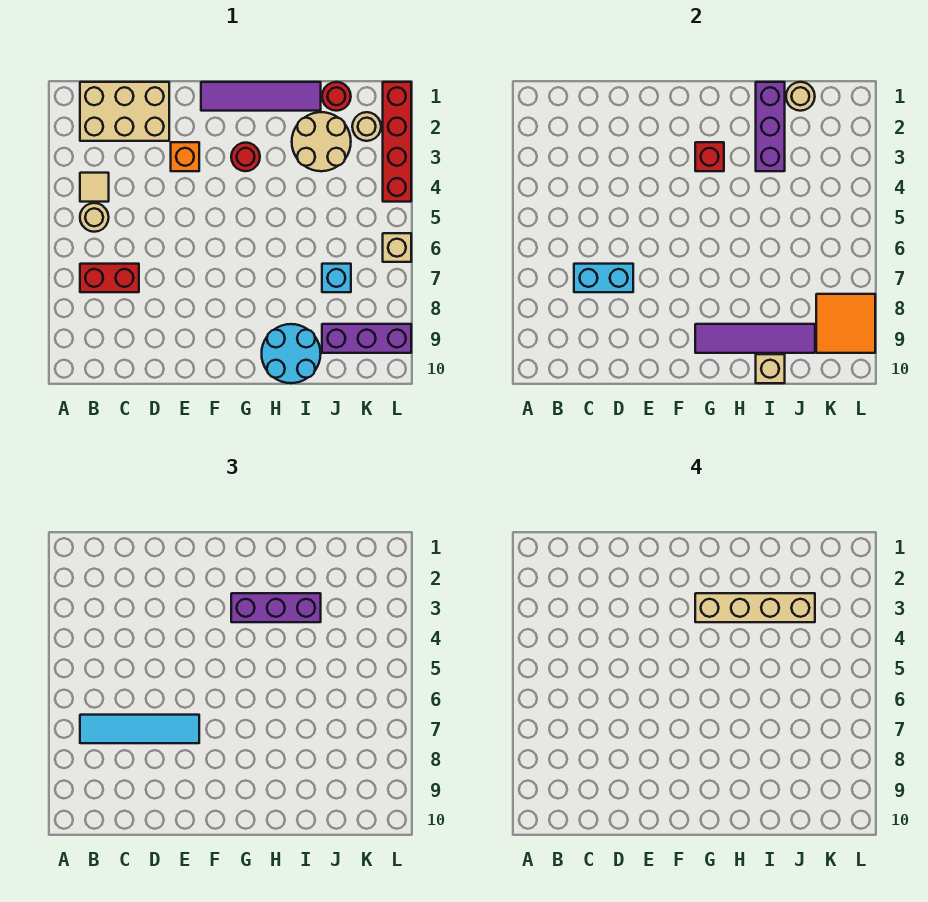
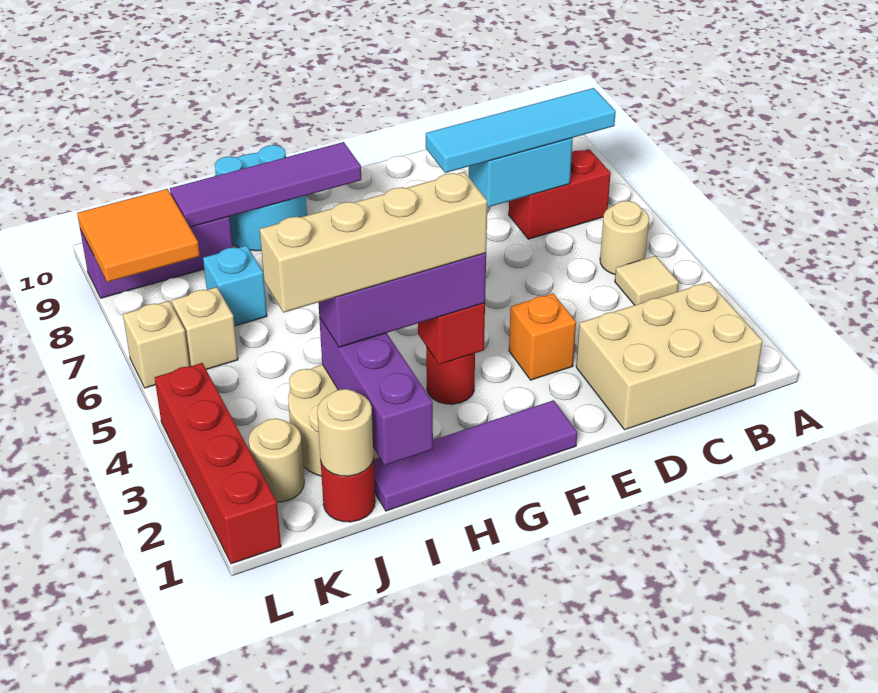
tan brick I10 level 2 -> tan brick K6 level 1

